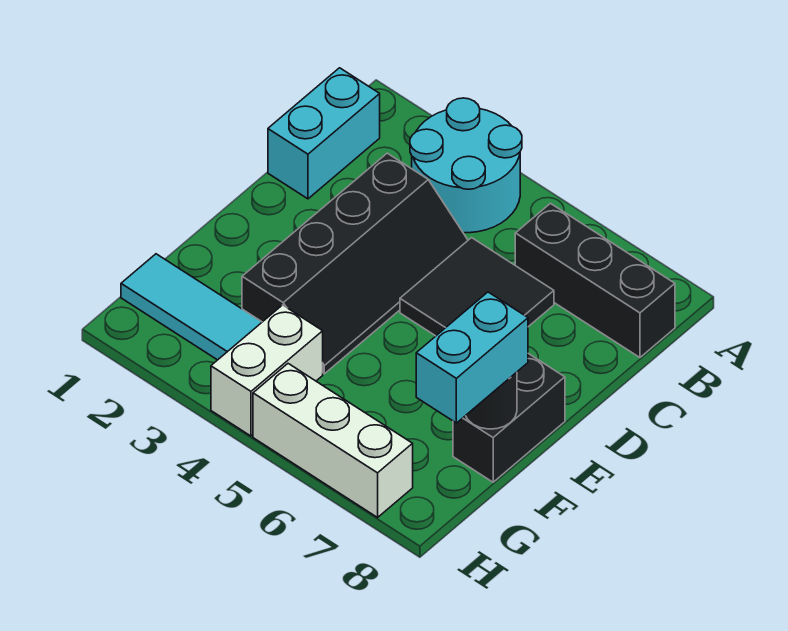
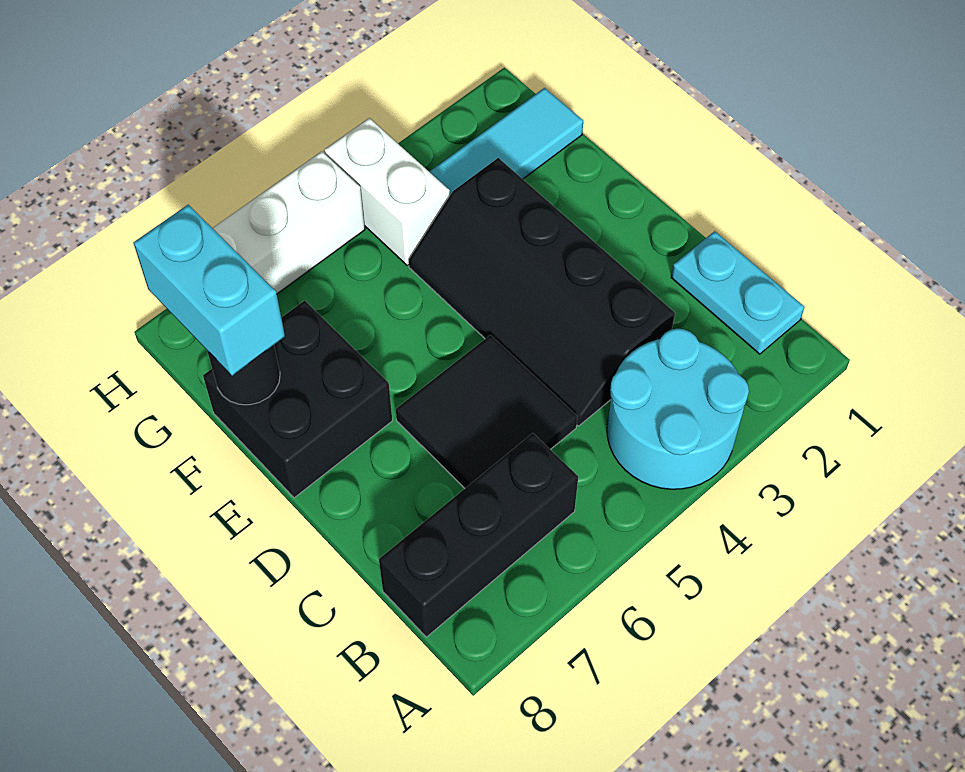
cyan brick B1:C1 level 1 -> cyan plate B1:C1 level 1
black brick E8:F8 level 1 -> black brick E7:F8 level 1

